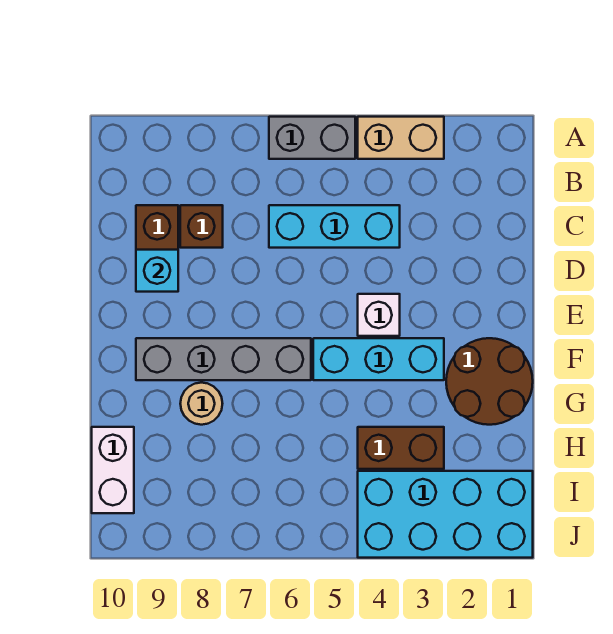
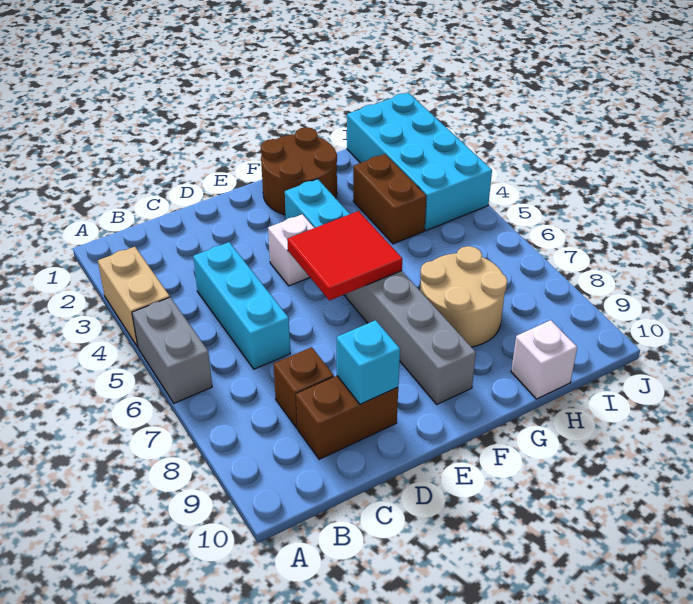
none -> red tile E5:F6 level 2
tan round brick G8 level 1 -> tan round brick G7:H8 level 1
white brick H10:I10 level 1 -> white brick H10 level 1

